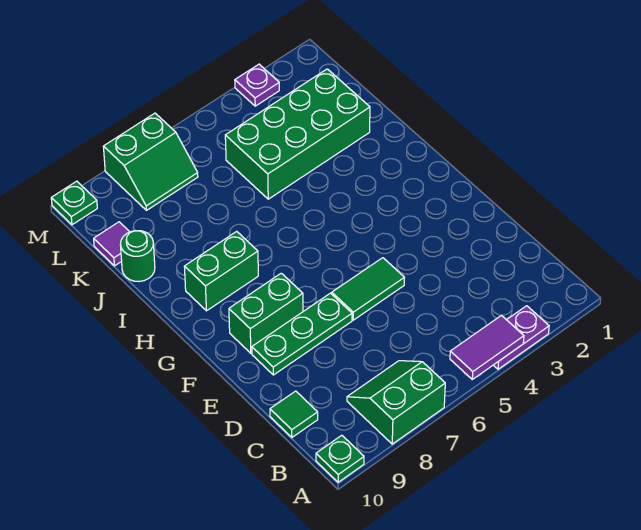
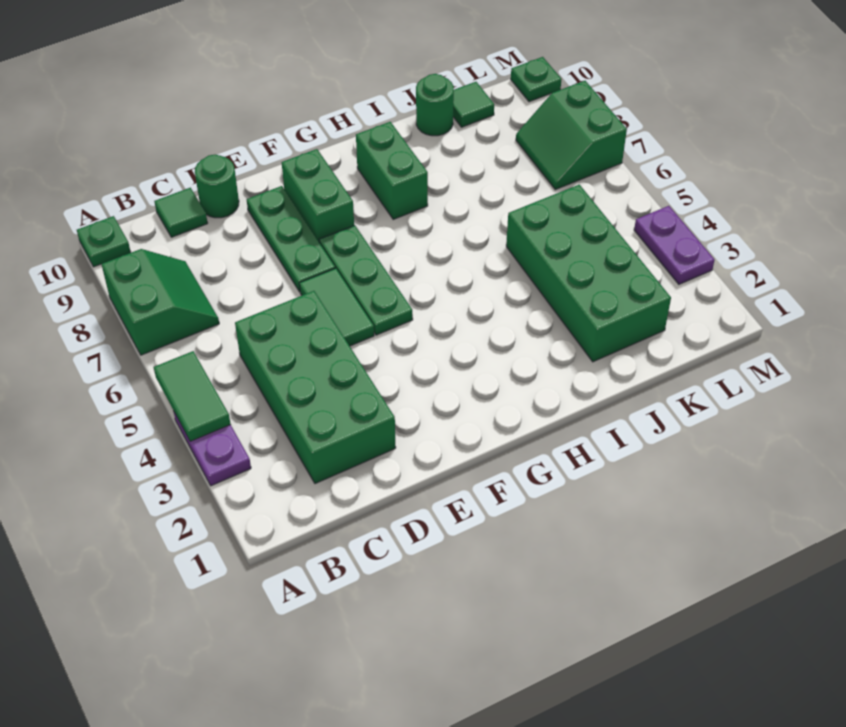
purple tile A4:A5 level 2 -> green tile A4:A5 level 2
none -> green brick C2:D5 level 1
none -> green round brick D10 level 1
none -> green plate F5:F7 level 1
purple tile K10 level 1 -> green tile K10 level 1
purple plate M3 level 1 -> purple plate M3:M4 level 1

